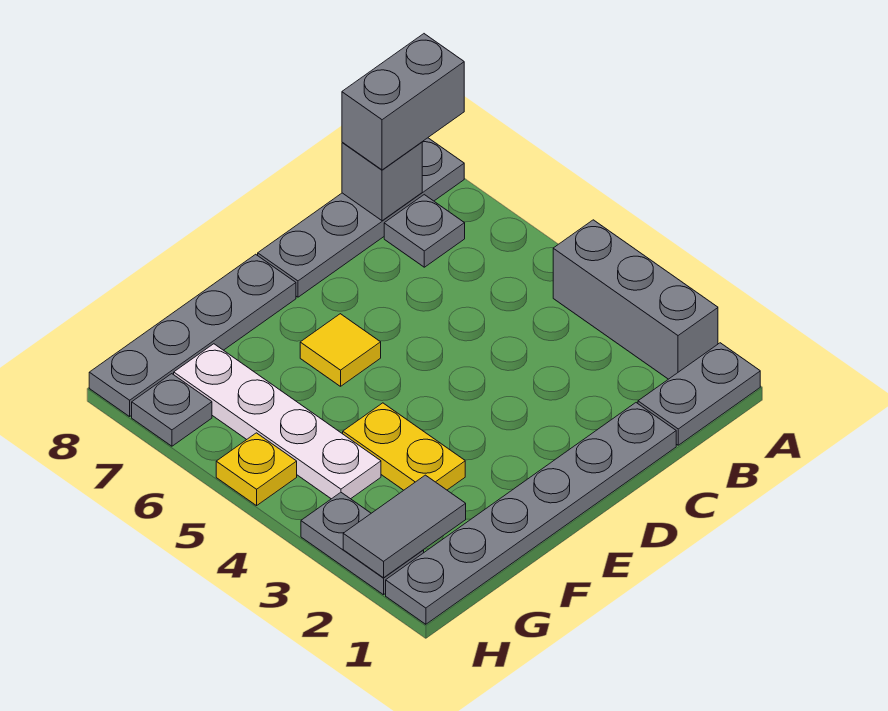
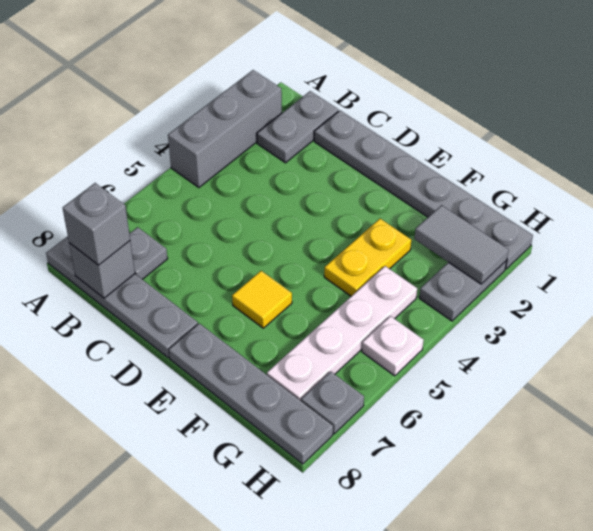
grey plate A1:B1 level 1 -> grey plate B1:B2 level 1
grey brick A8:B8 level 3 -> grey brick B8 level 3
yellow plate H5 level 1 -> white plate H5 level 1

